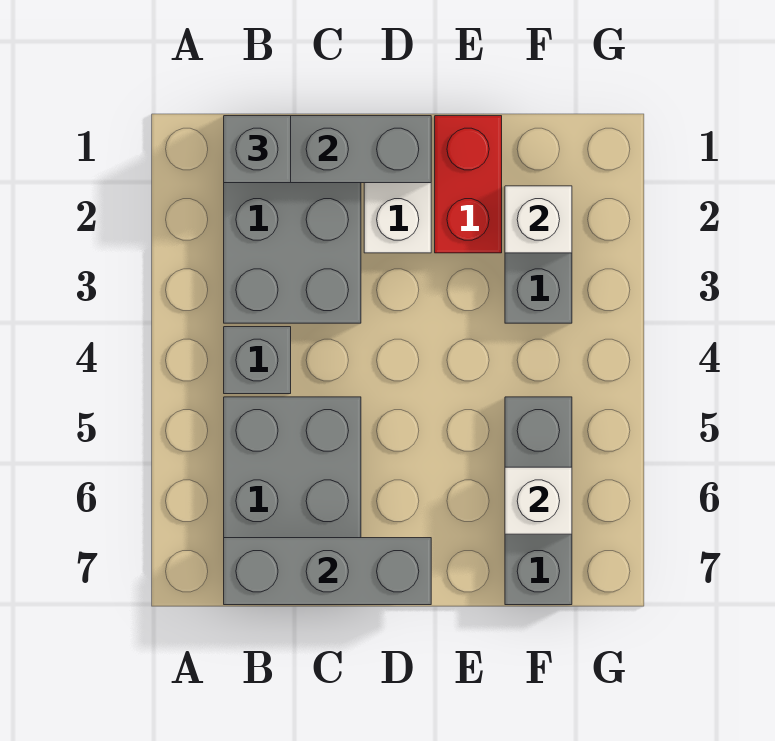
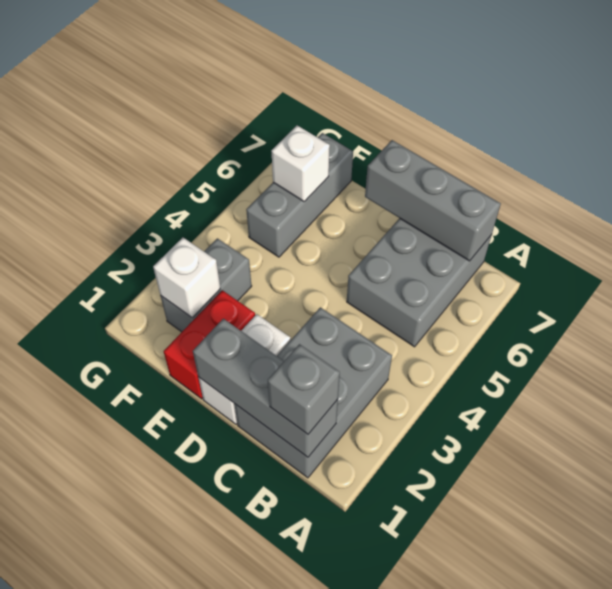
grey brick B4 level 1 -> none

